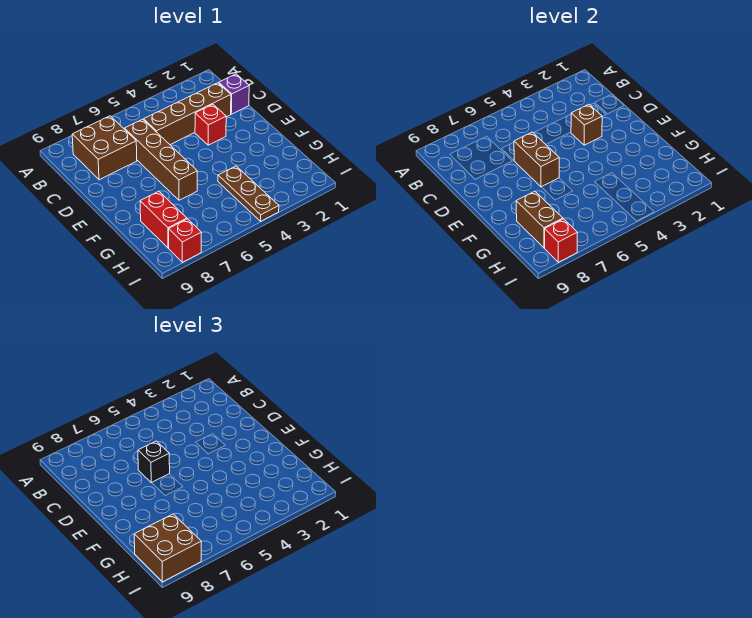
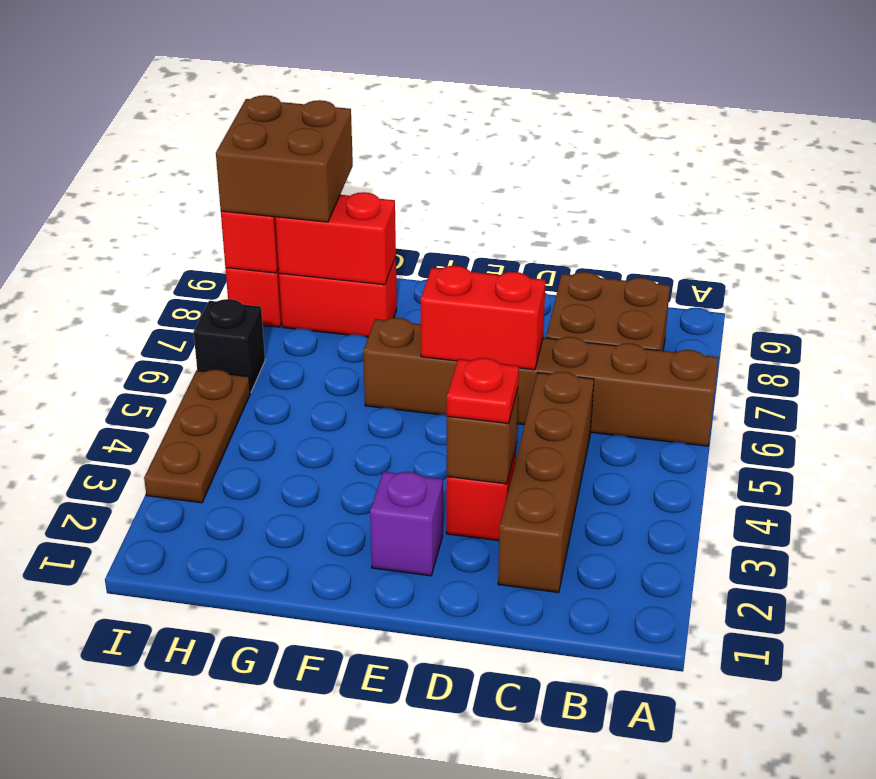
purple brick C1 level 1 -> purple brick E2 level 1
brown brick C6:F6 level 1 -> brown brick A6:F6 level 1
none -> red plate D3 level 3
brown brick D6:E6 level 2 -> red brick D6:E6 level 2
black brick D6 level 3 -> black brick I6 level 1
brown plate G4:I4 level 1 -> brown plate I3:I5 level 1
brown brick G8:H8 level 2 -> red brick G8:H8 level 2

